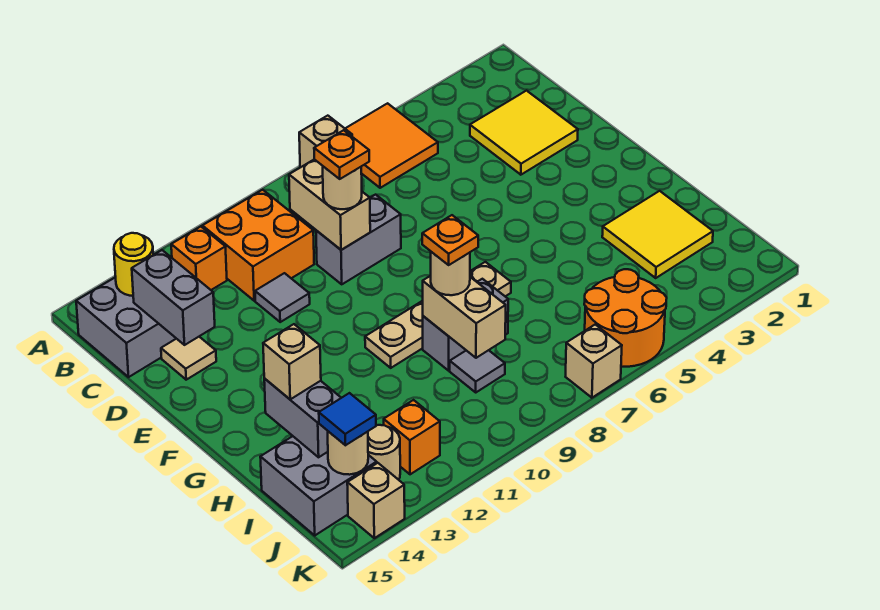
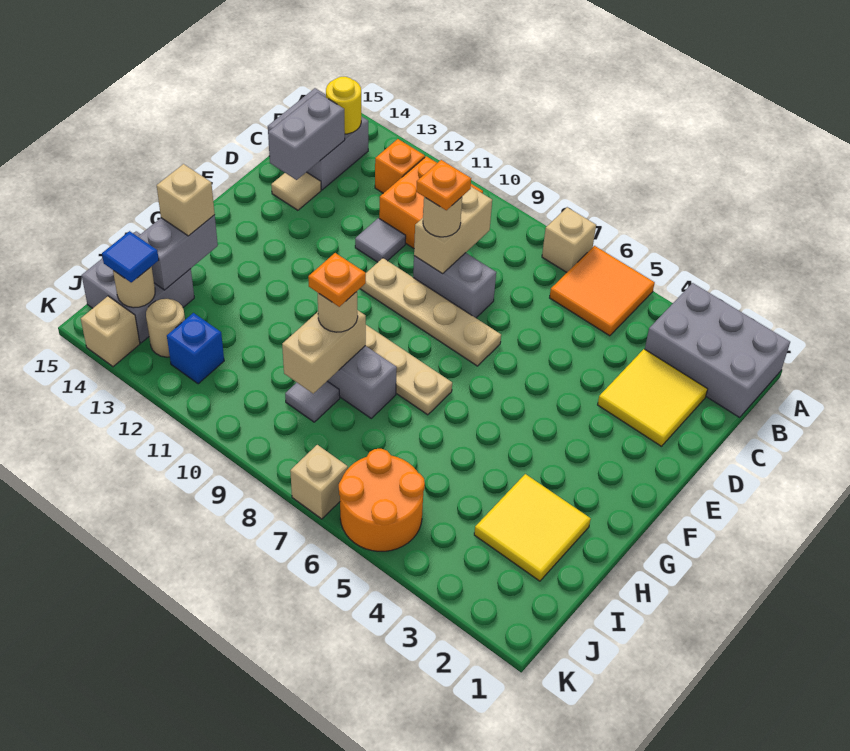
none -> grey brick A1:B3 level 1
none -> tan plate E7:E10 level 1
orange brick J12 level 1 -> blue brick J12 level 1

